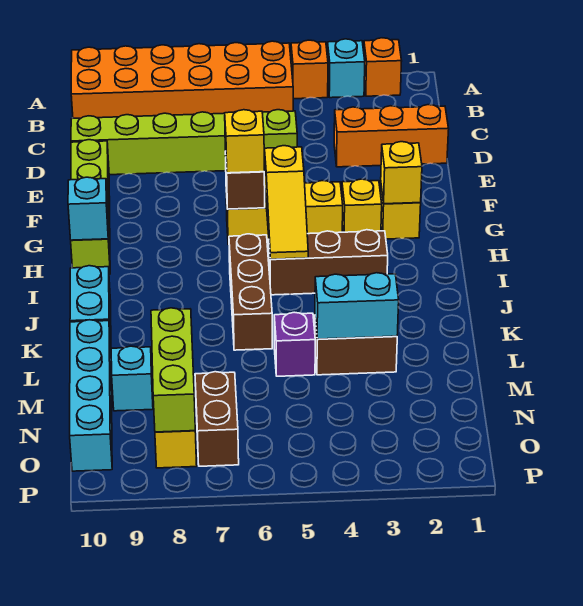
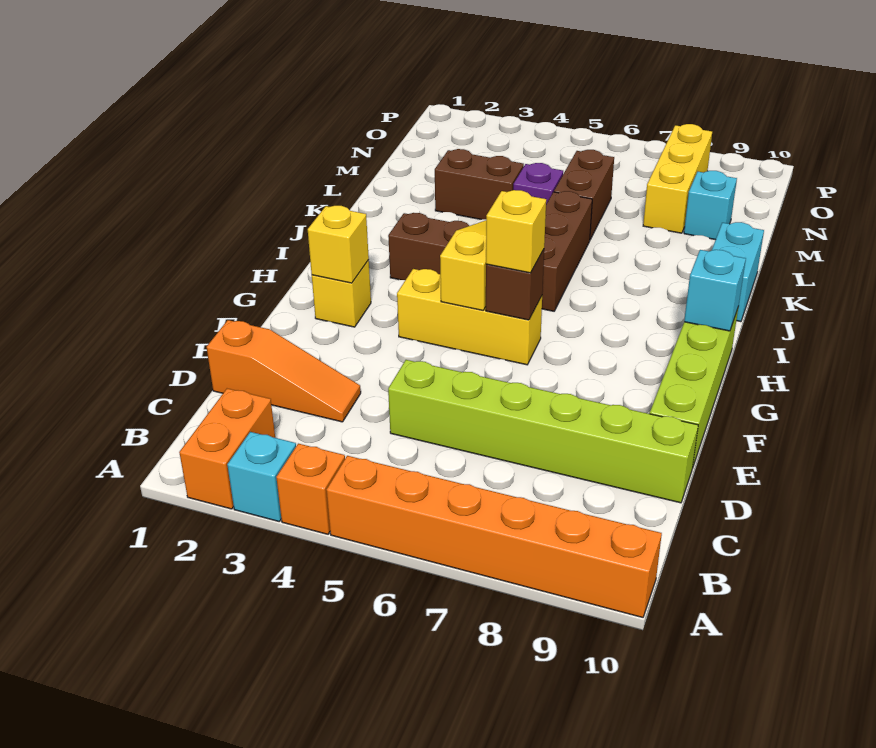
orange brick A2 level 1 -> orange brick A2:B2 level 1
orange brick A5:B10 level 1 -> orange brick A5:A10 level 1
orange brick D1:D3 level 1 -> orange slope D1:D3 level 1 top 1
yellow brick G3 level 1 -> none
cyan brick L3:L4 level 2 -> none
cyan brick L10:O10 level 1 -> none
lime brick M8:O8 level 2 -> none
brown brick N7:O7 level 1 -> brown brick L6:M6 level 1

